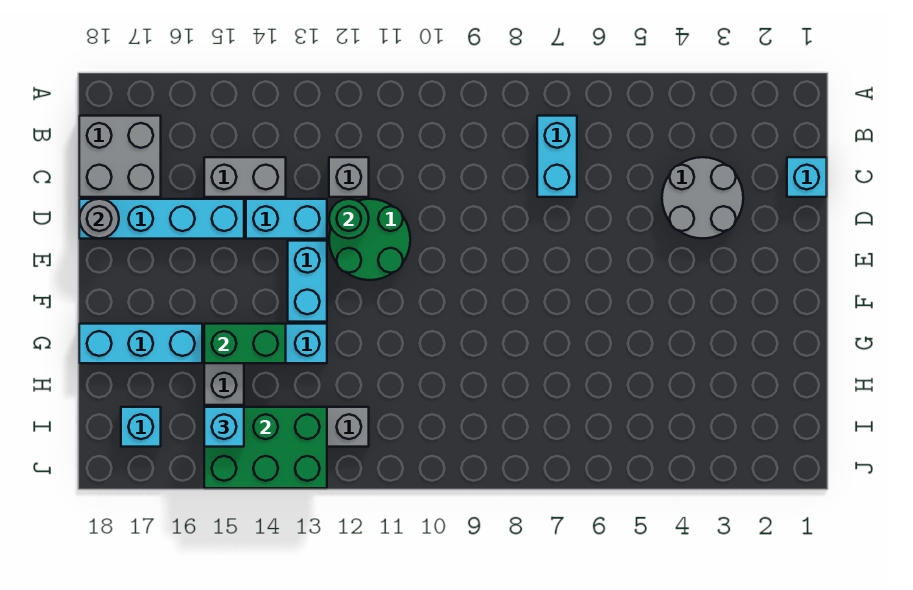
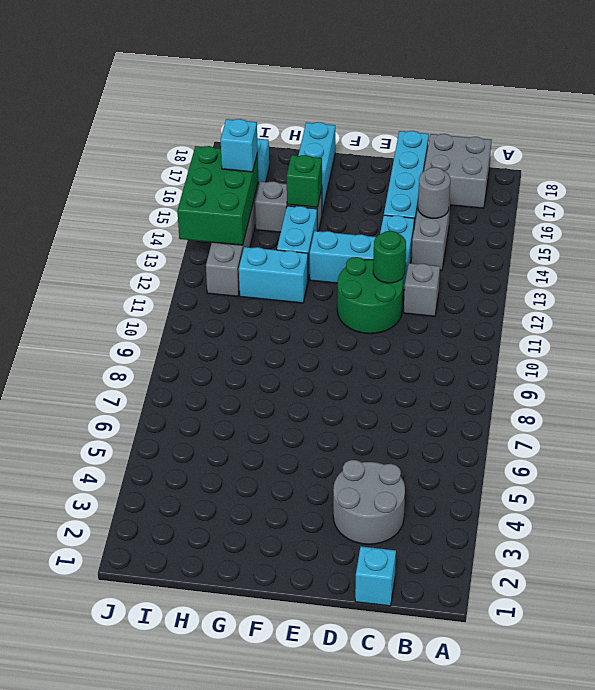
cyan brick B7:C7 level 1 -> cyan brick G12:H12 level 1
grey round brick D18 level 2 -> grey round brick C15 level 2
green brick G14:G15 level 2 -> green brick G15 level 2

